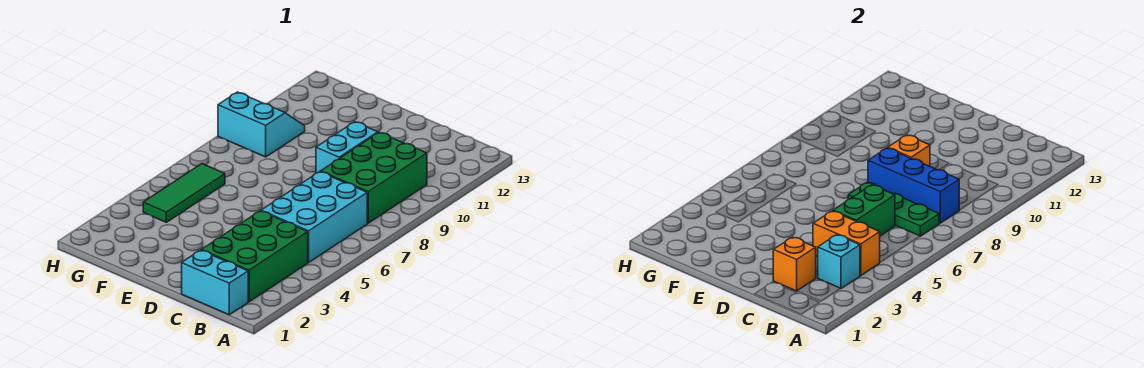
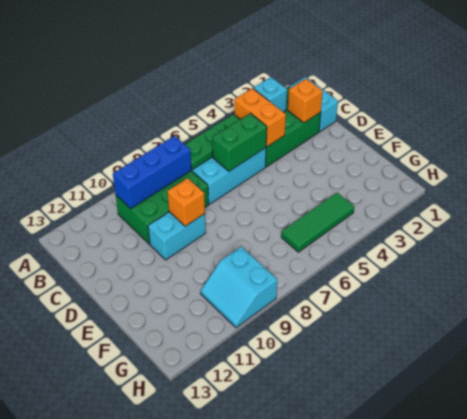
green plate B7:D7 level 2 -> green plate B5:B7 level 2
blue brick B8:D8 level 2 -> blue brick B8:B10 level 2

